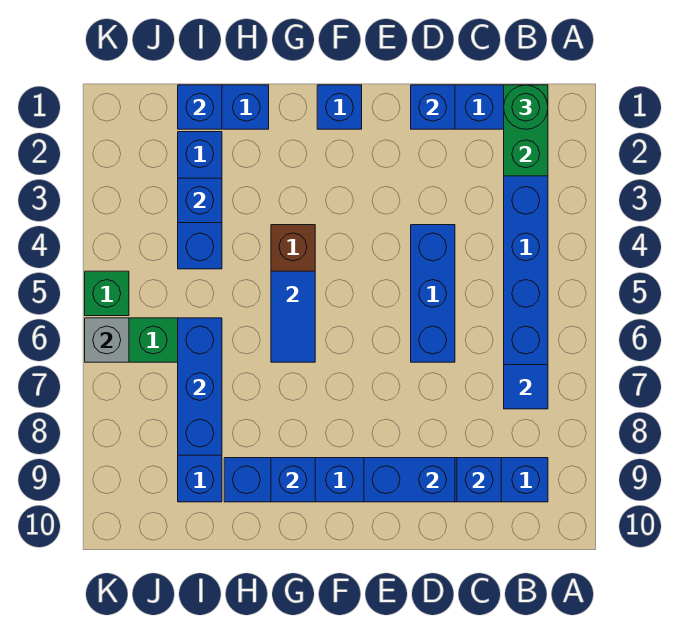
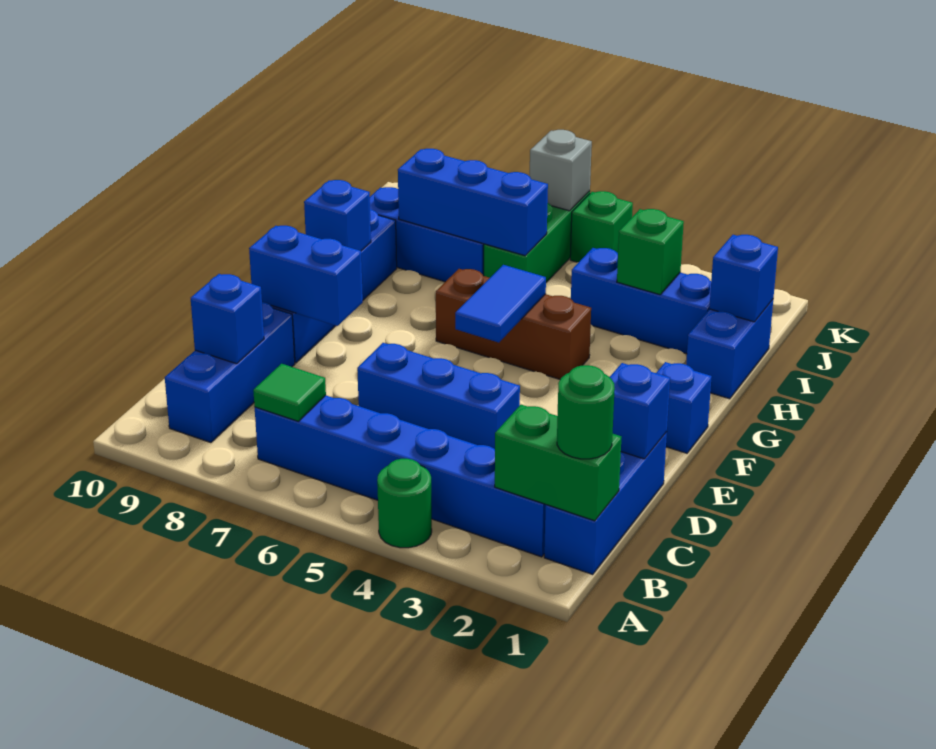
none -> green round brick A4 level 1
blue tile B7 level 2 -> green tile B7 level 2
blue brick D9:E9 level 2 -> blue brick E8:E9 level 2
blue tile G5:G6 level 2 -> blue tile F5:G5 level 2
blue brick I3 level 2 -> green brick I3 level 2

